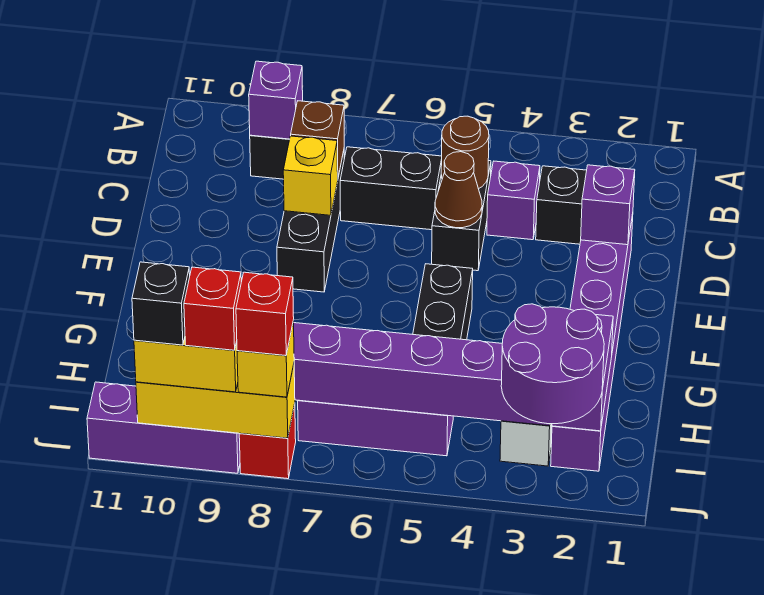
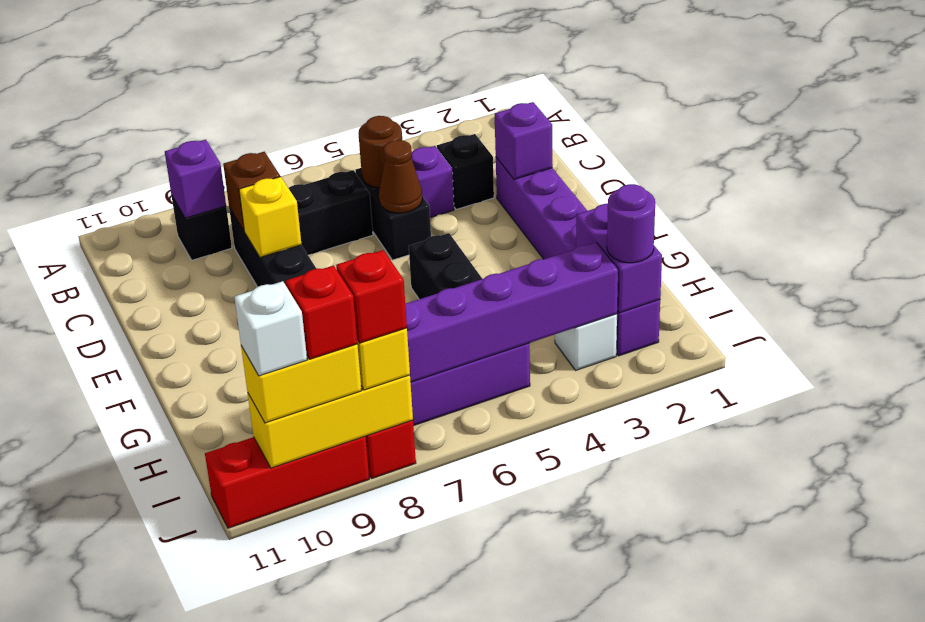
purple round brick I2:J3 level 3 -> purple round brick I2 level 3
purple brick J9:J11 level 1 -> red brick J9:J11 level 1
black brick J10 level 4 -> white brick J10 level 4

